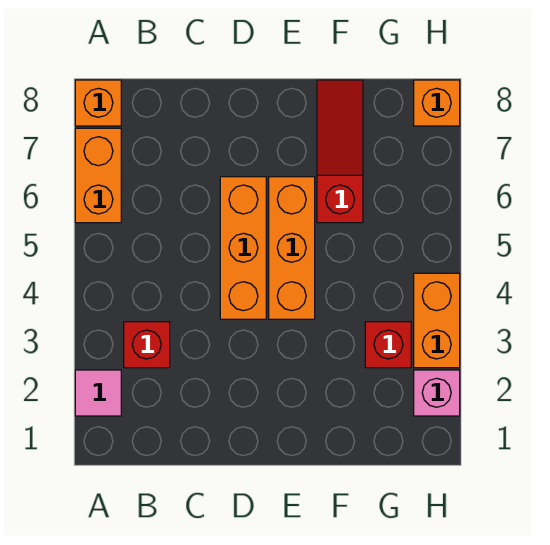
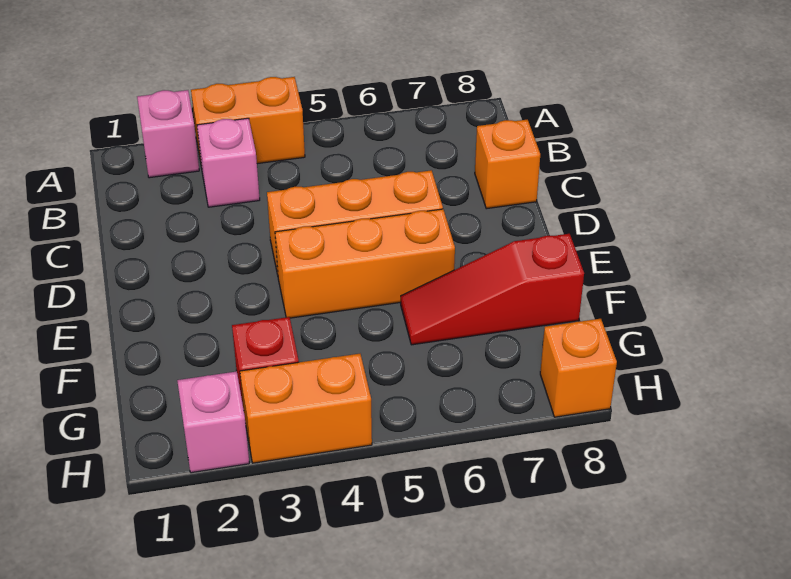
pink tile A2 level 1 -> pink brick A2 level 1
orange brick A6:A7 level 1 -> orange brick A3:A4 level 1
orange brick A8 level 1 -> orange brick C8 level 1
red brick B3 level 1 -> pink brick B3 level 1
red slope F6:F8 level 1 top 6 -> red slope F6:F8 level 1 top 8

